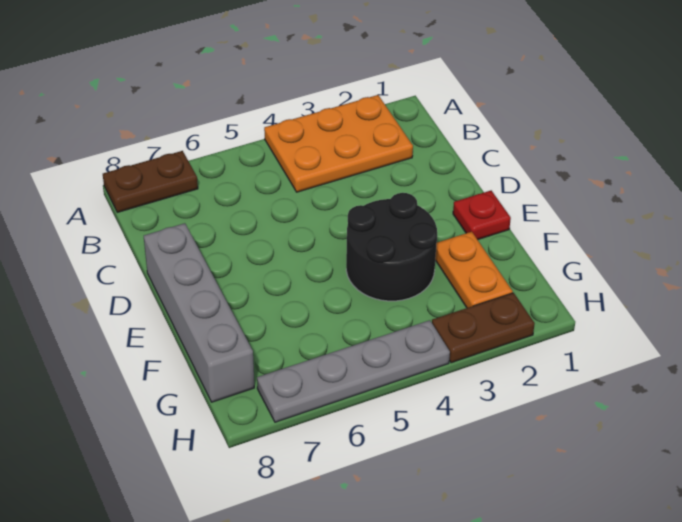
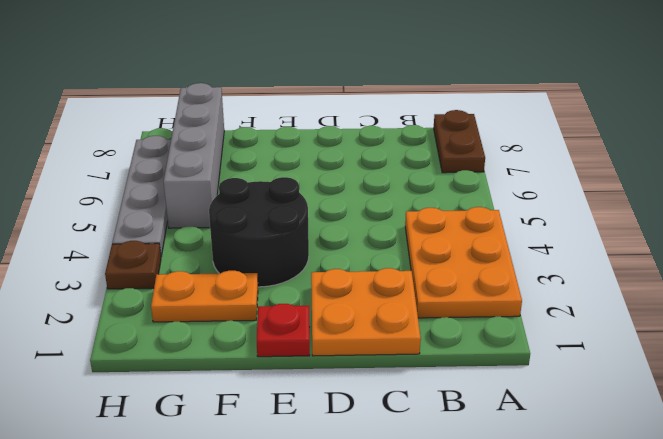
none -> orange plate C1:D2 level 1
grey brick D8:G8 level 1 -> grey brick G5:G8 level 1
brown plate H2:H3 level 1 -> brown plate H3 level 1

